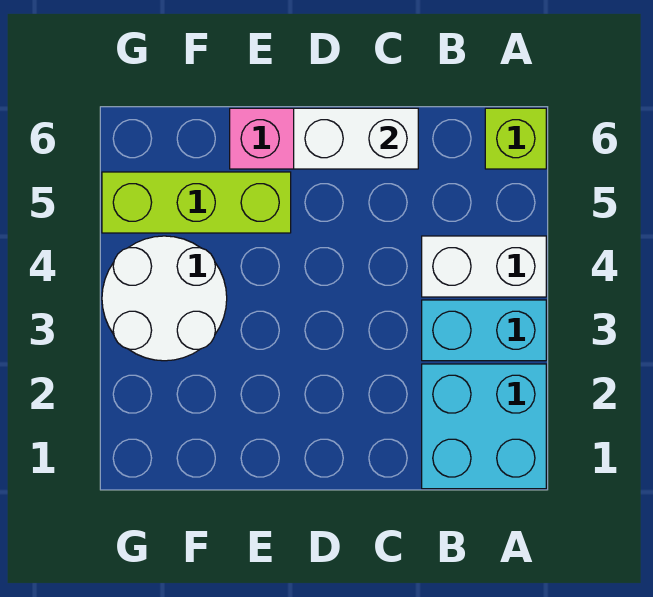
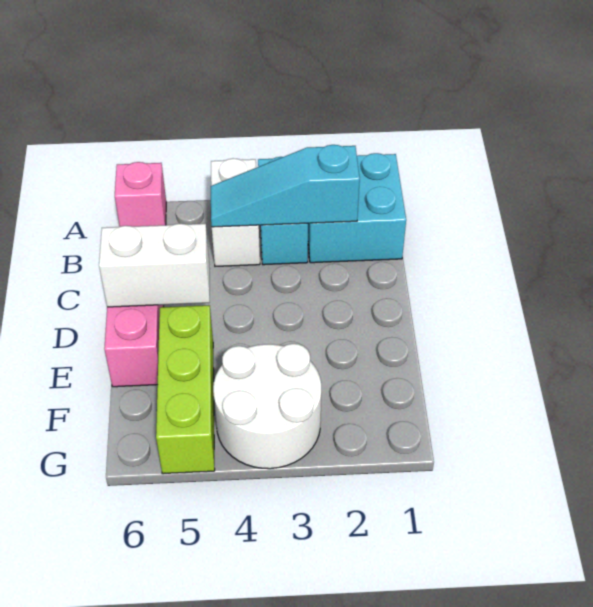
lime brick A6 level 1 -> pink brick A6 level 1
none -> cyan slope B2:B4 level 2 top 2
white brick C6:D6 level 2 -> white brick D5:D6 level 2

